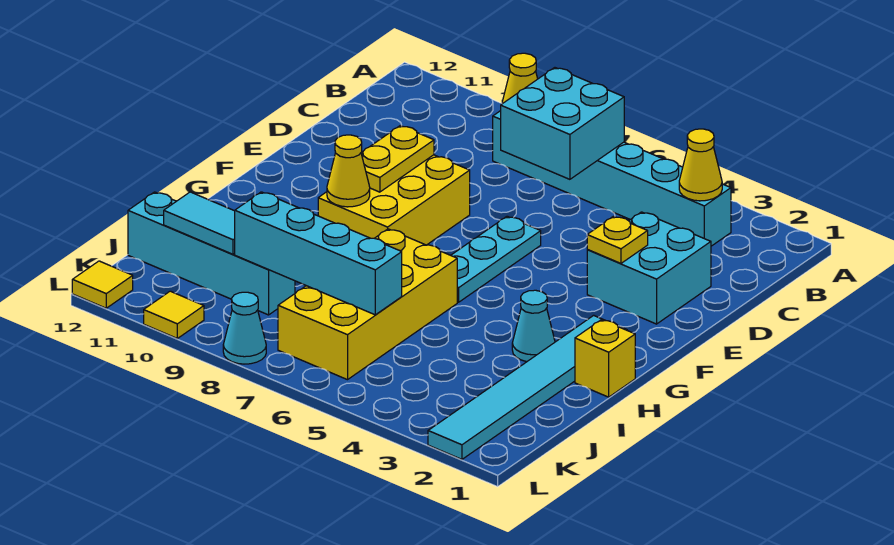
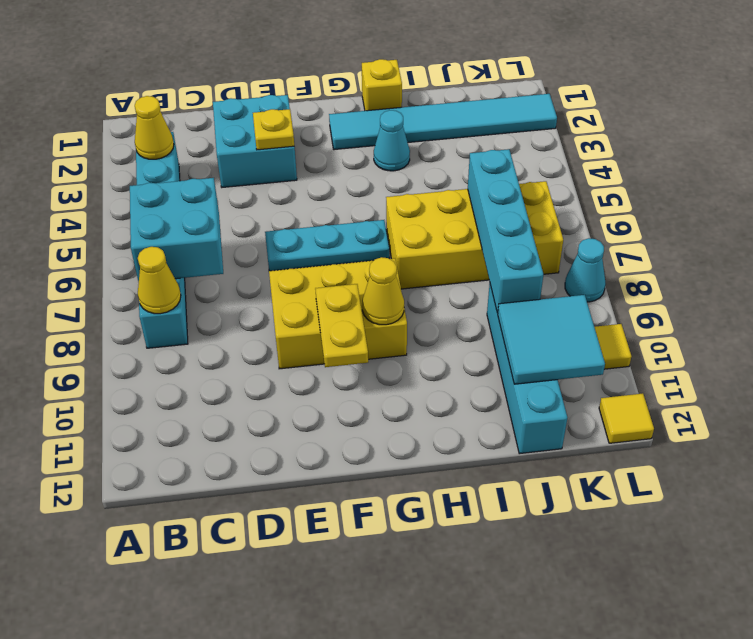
yellow plate E9:F9 level 2 -> yellow plate F9:F10 level 2
cyan tile J10:J11 level 2 -> cyan tile J10:K11 level 2

